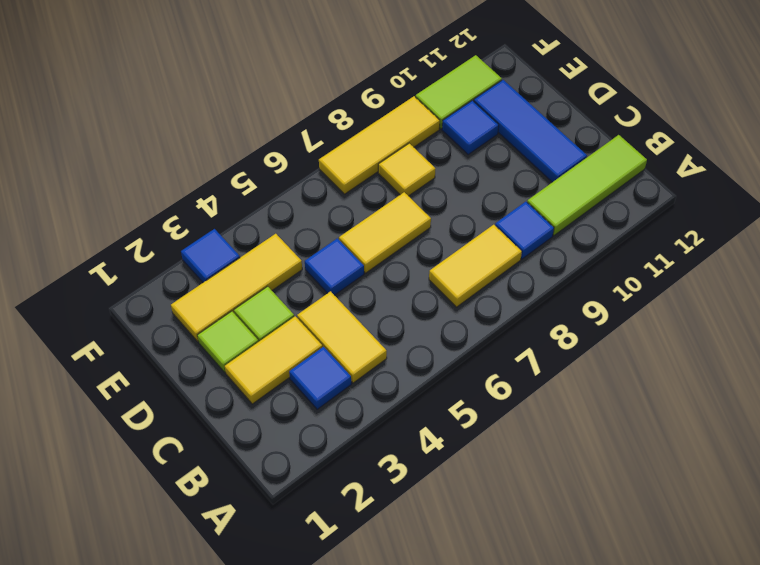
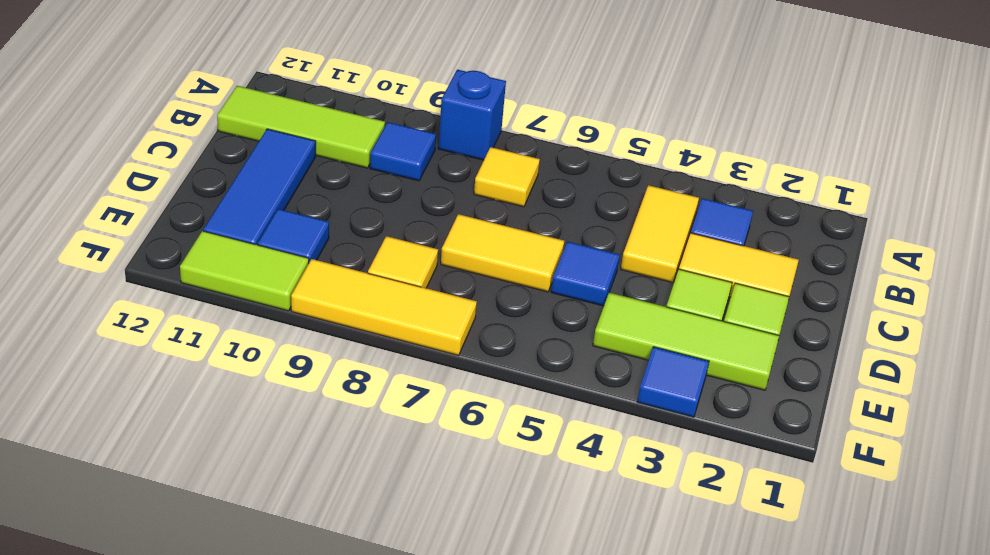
none -> blue brick A8 level 1
yellow tile B7:B8 level 1 -> yellow tile B7 level 1
yellow tile E2:E4 level 1 -> lime tile E2:E4 level 1

